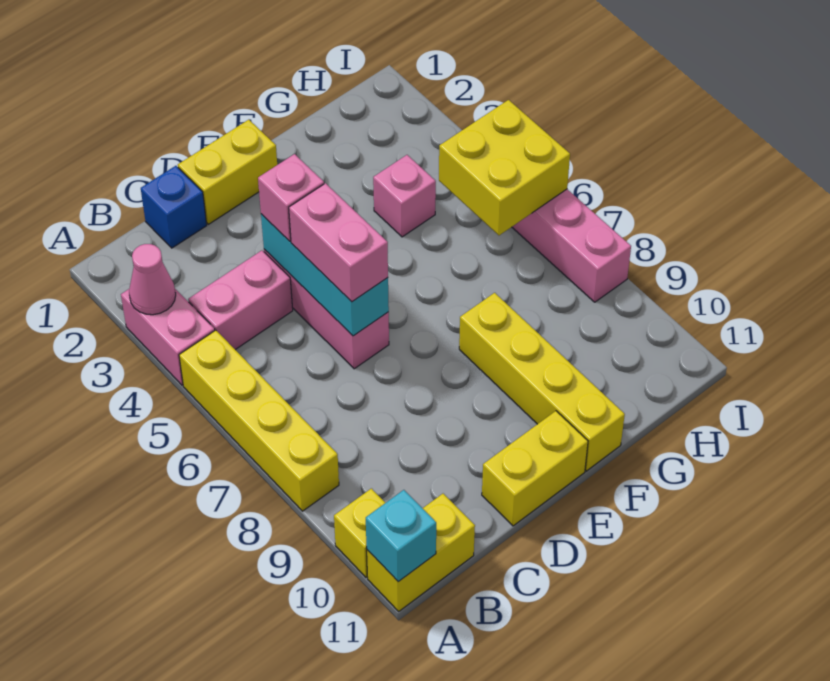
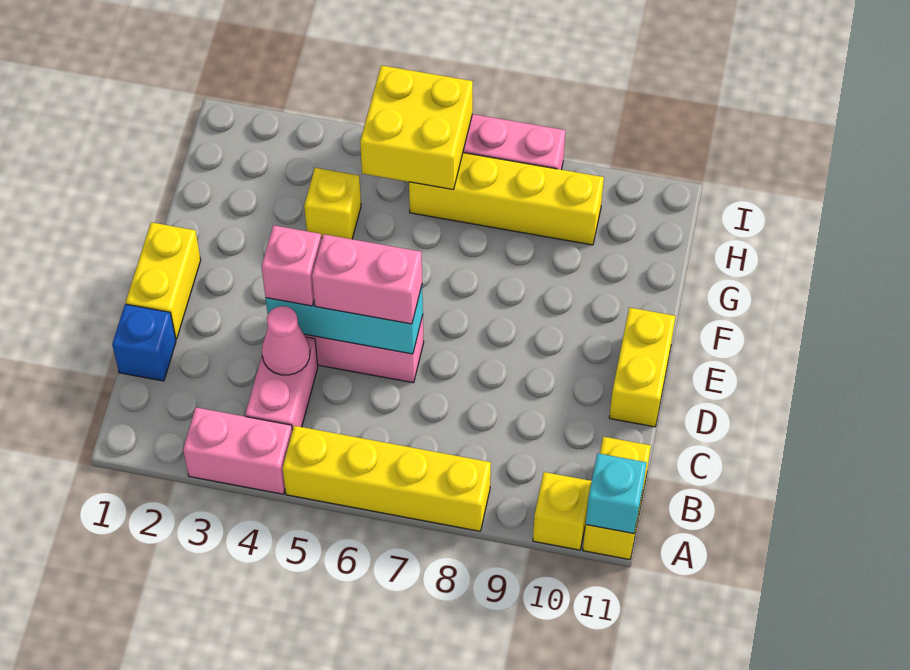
pink cone A3 level 2 -> pink cone C4 level 2
yellow brick F8:F11 level 1 -> yellow brick H6:H9 level 1
pink brick G4 level 1 -> yellow brick G4 level 1

